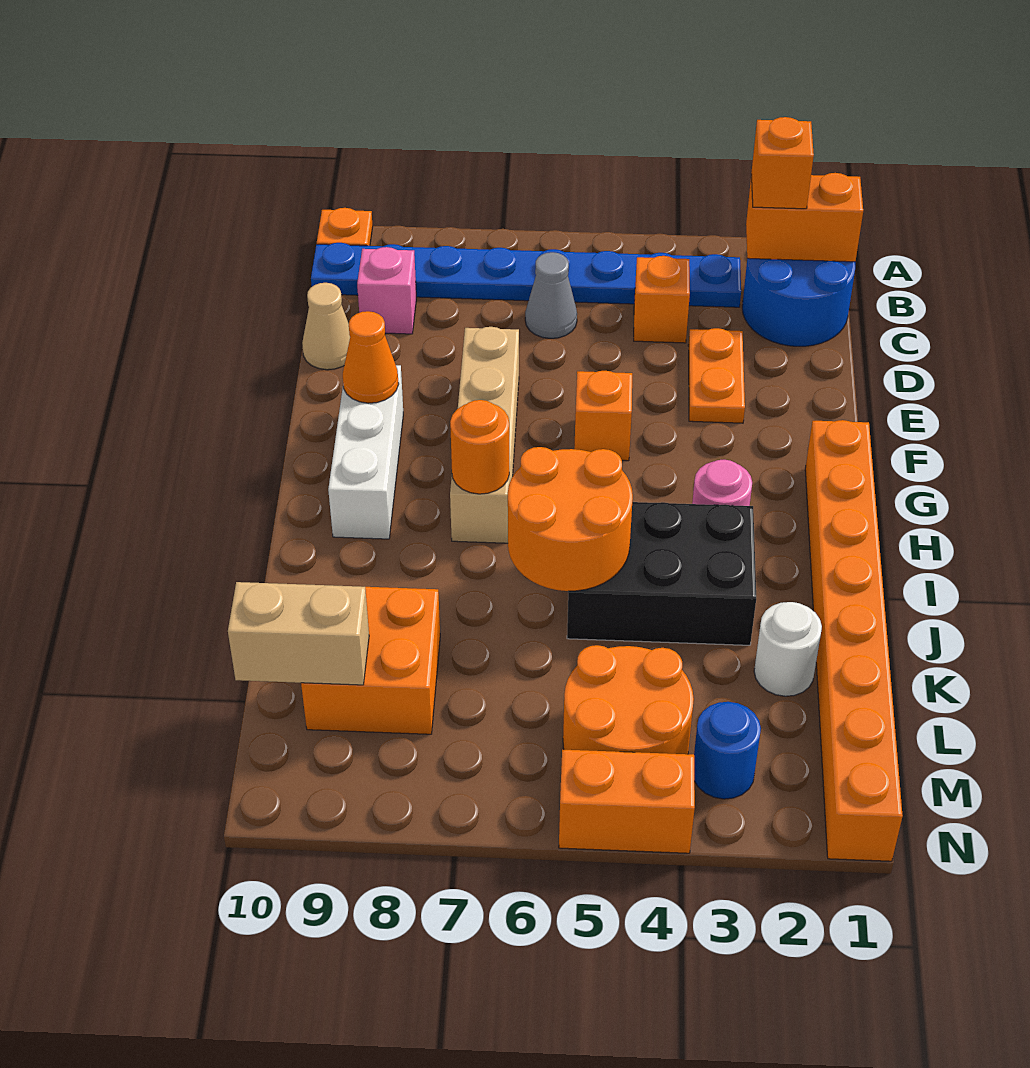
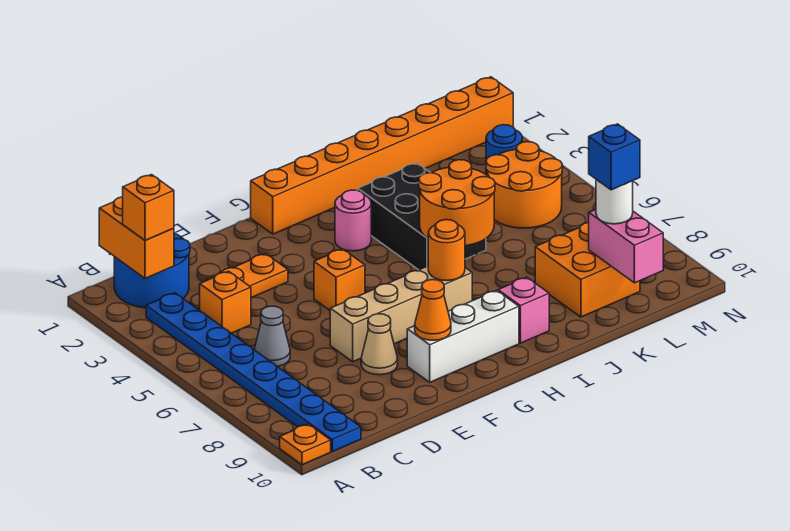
pink brick C9 level 1 -> pink brick I9 level 1
tan cone D10 level 1 -> tan cone E8 level 1
white round brick K2 level 1 -> white round brick L9 level 3
tan brick L9:L10 level 2 -> pink brick L9:L10 level 2
none -> blue brick L9 level 4
orange brick N4:N5 level 1 -> none

